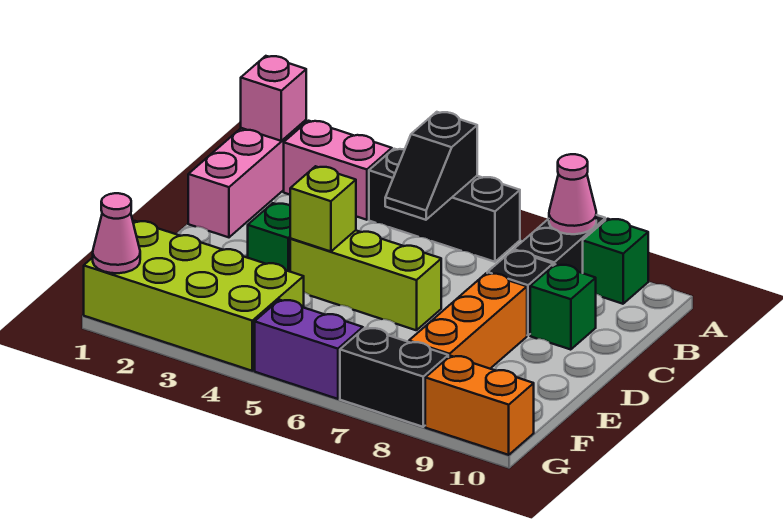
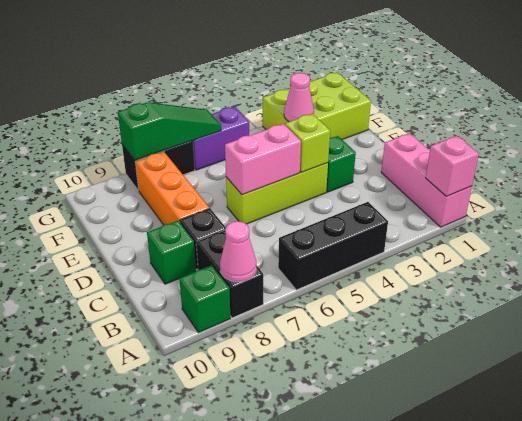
pink brick A2:A3 level 1 -> pink brick D5:D6 level 2
black slope A5:B5 level 2 top A -> none
lime brick F1:G4 level 1 -> lime brick F1:G3 level 1
pink cone G1 level 2 -> pink cone F3 level 2
none -> green slope G6:G8 level 2 top 8
orange brick G9:G10 level 1 -> none

